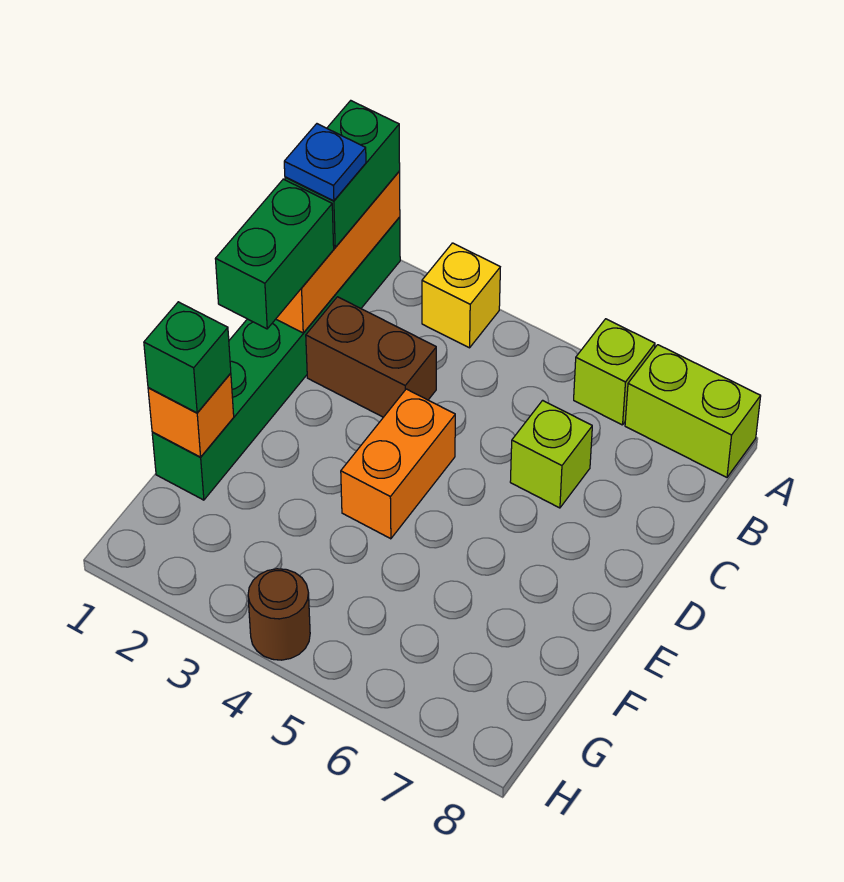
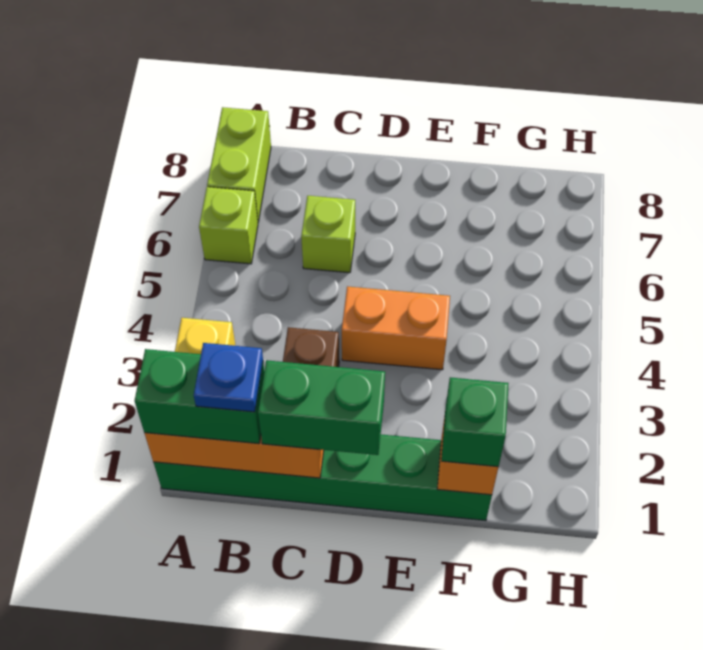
brown round brick H4 level 1 -> none

